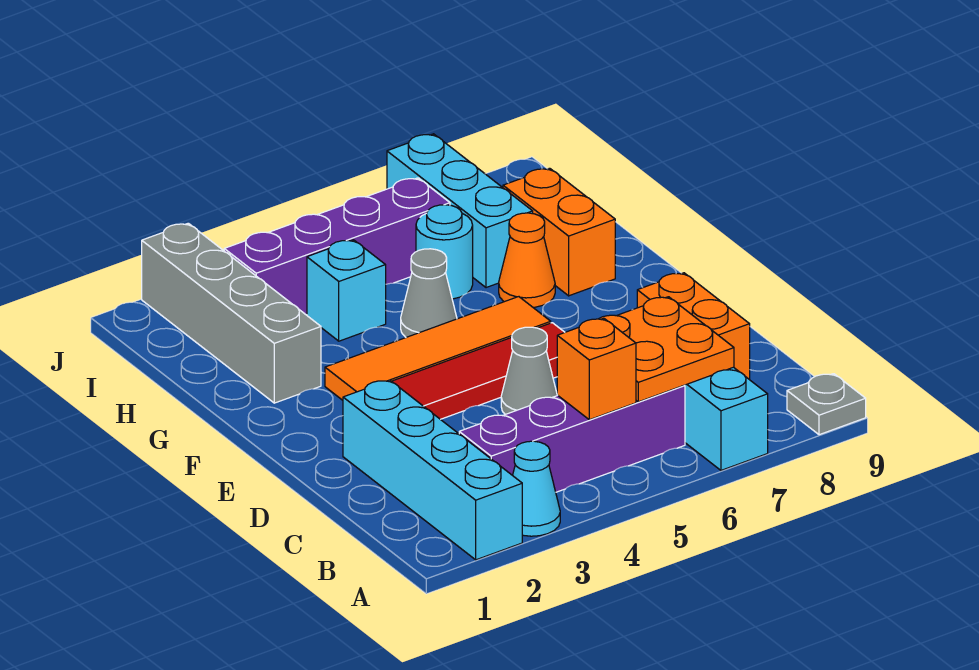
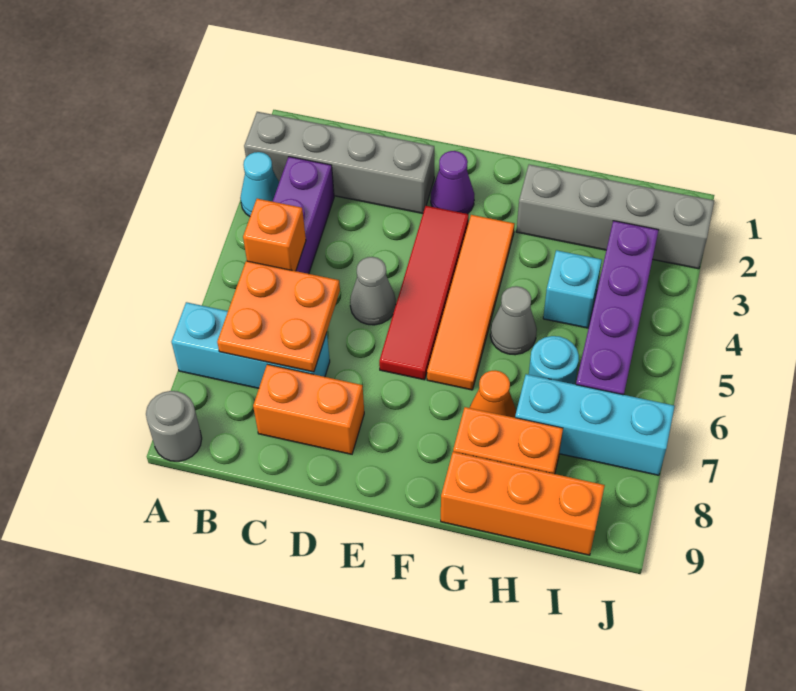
cyan brick A2:D2 level 1 -> grey brick A2:D2 level 1
grey plate A9 level 1 -> grey round brick A9 level 1
none -> purple cone E2 level 1
none -> orange brick G9:I9 level 1

